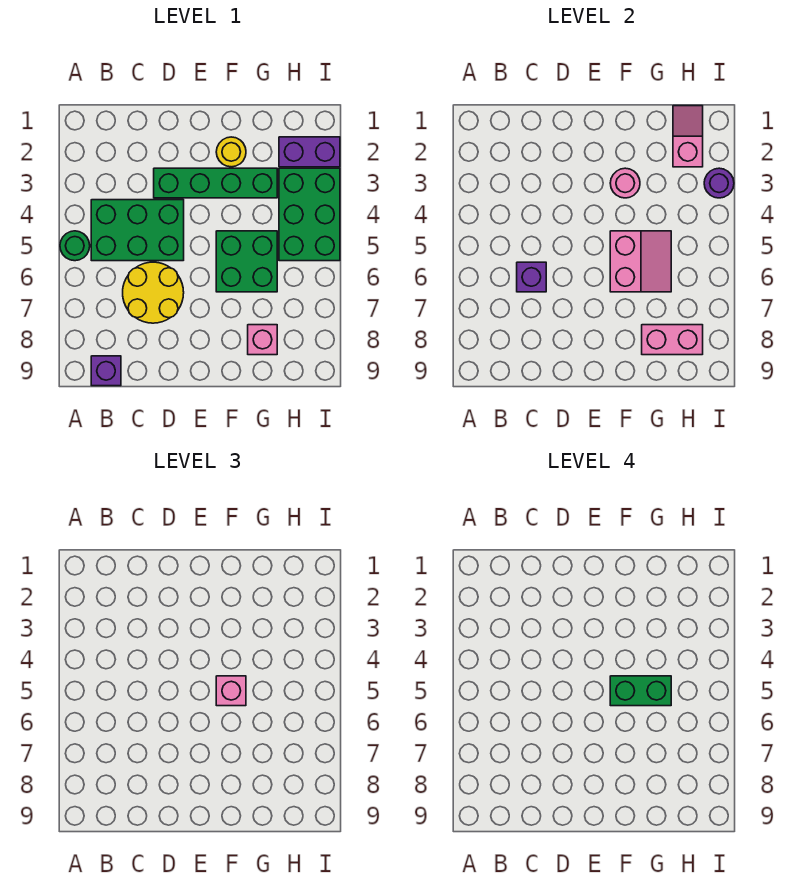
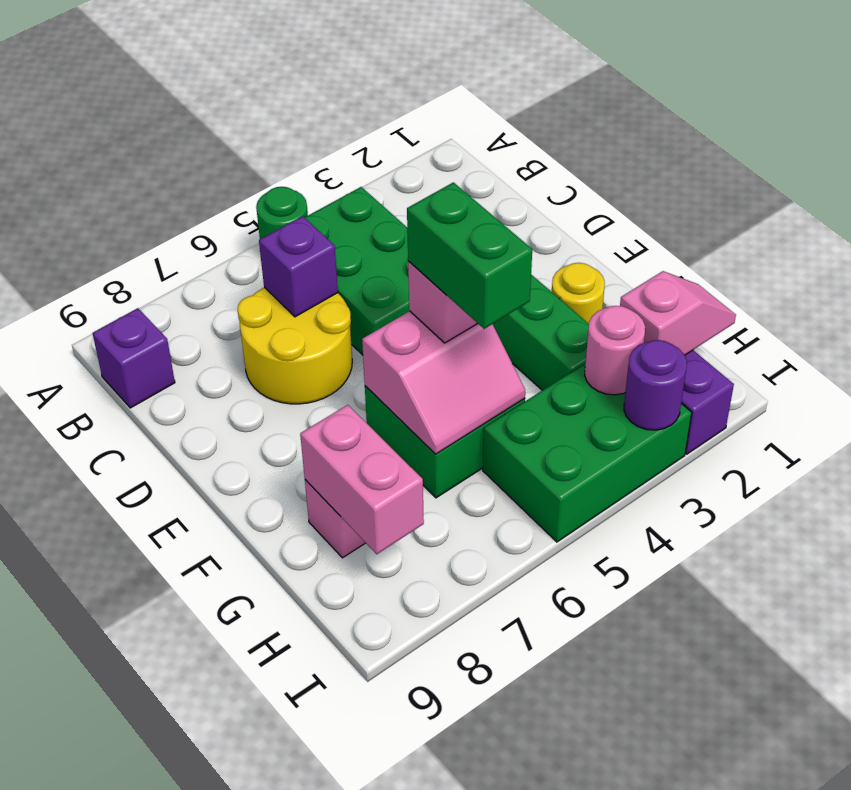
pink round brick F3 level 2 -> pink round brick H3 level 2

